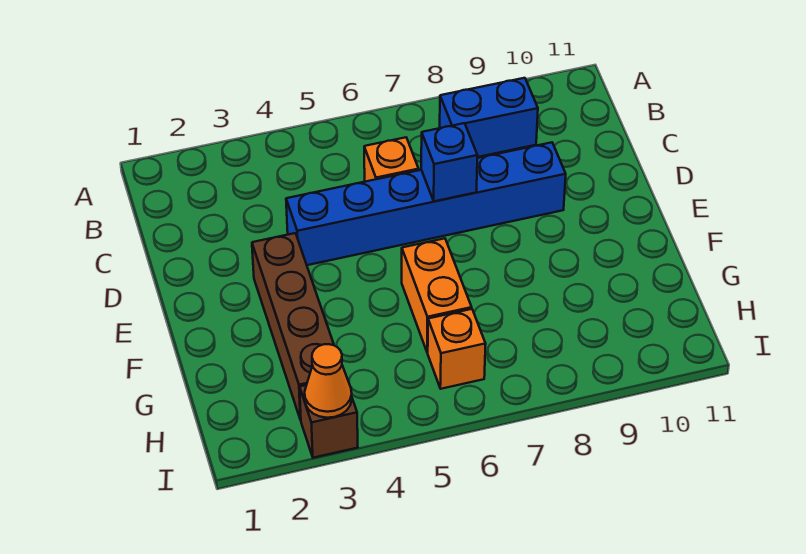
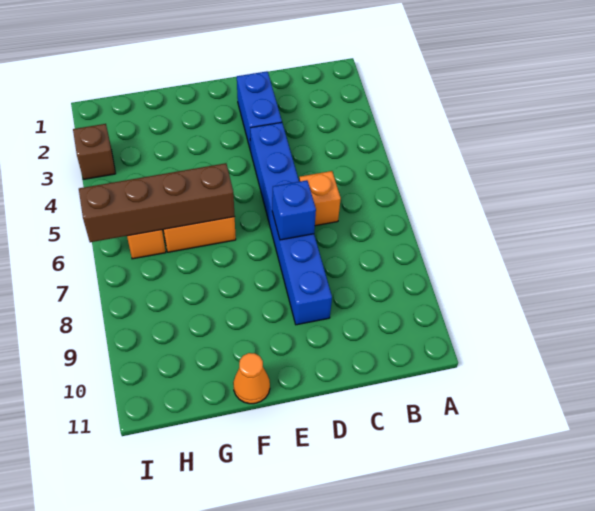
blue brick B8:B9 level 1 -> blue brick D2:D3 level 1
brown brick E3:H3 level 1 -> brown brick F6:I6 level 2
orange cone I3 level 2 -> orange cone F11 level 1

